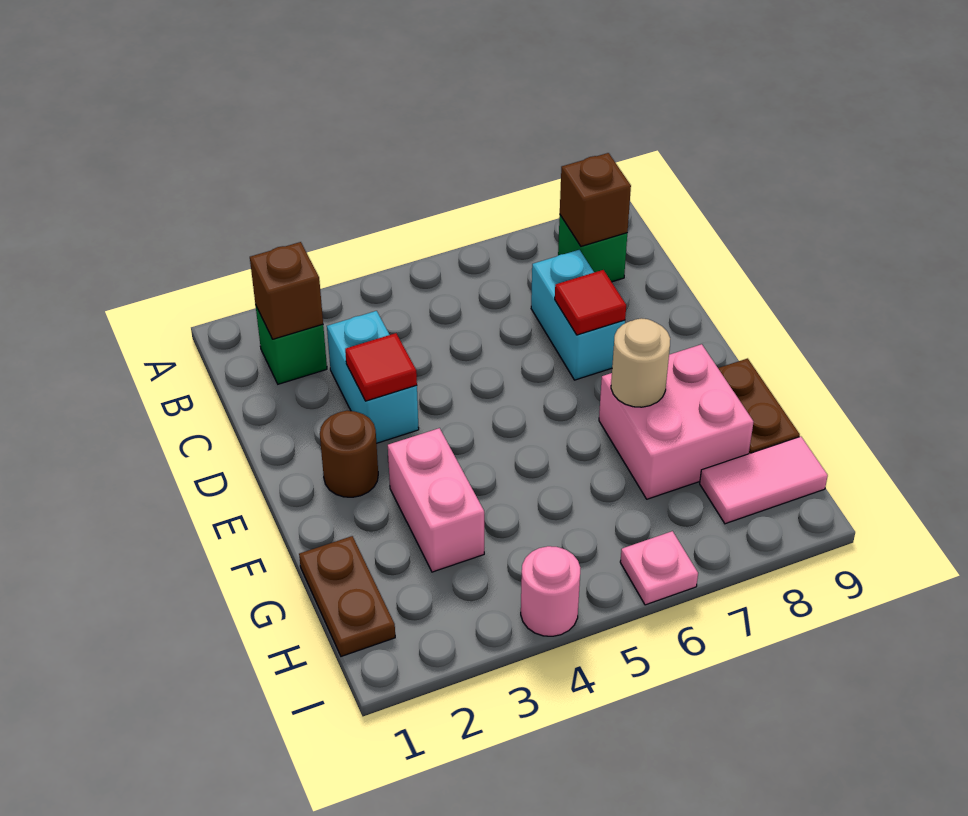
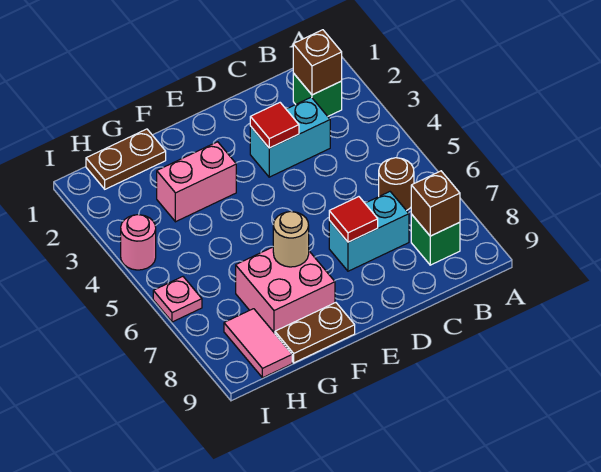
brown round brick E2 level 1 -> brown round brick B6 level 1

